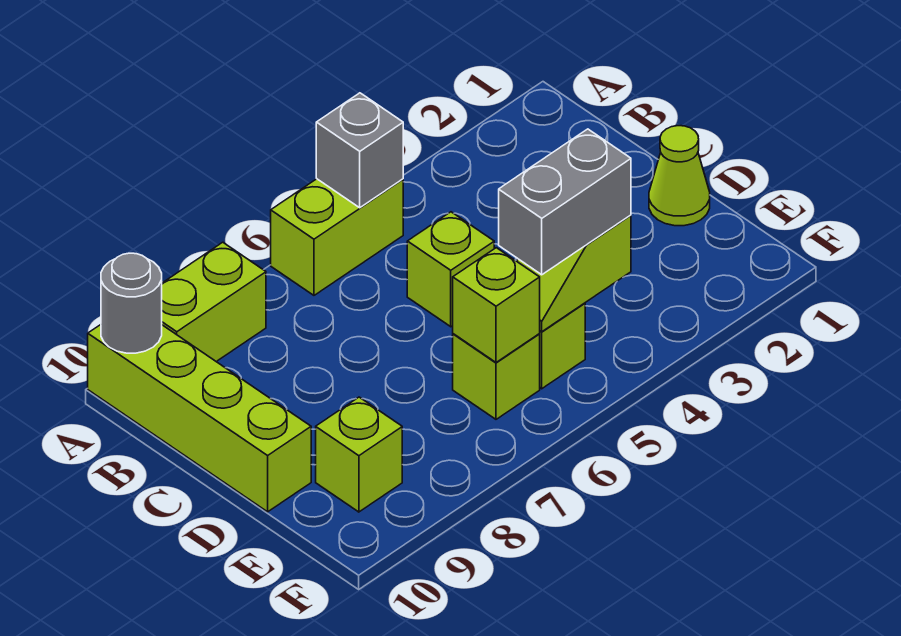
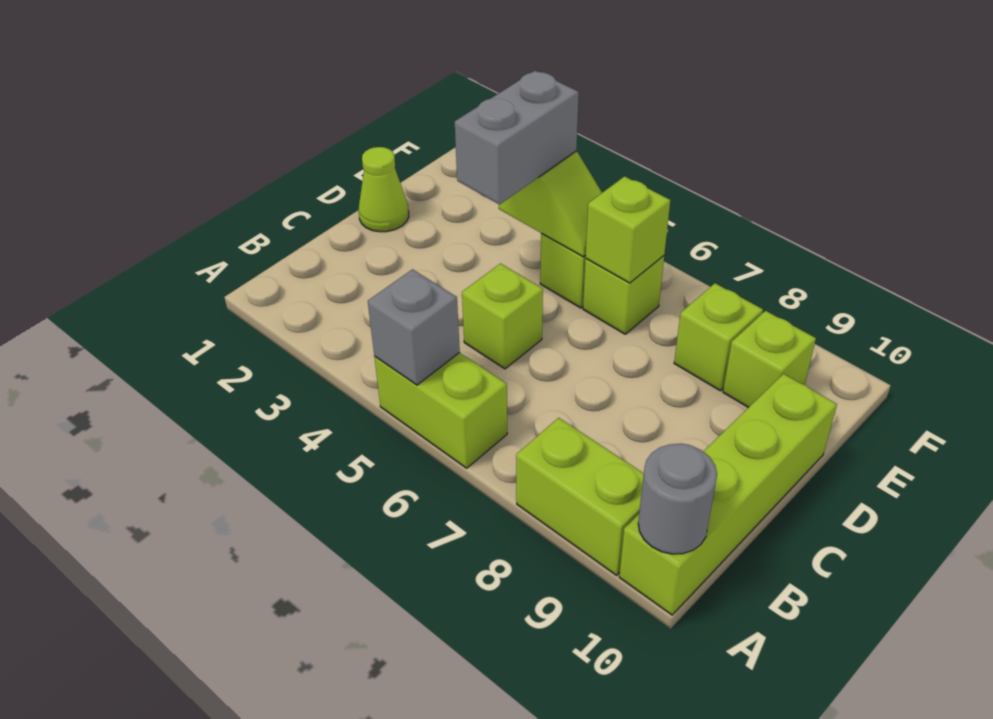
grey brick E4:E5 level 3 -> grey brick D4:E4 level 3
none -> lime brick E8 level 1

